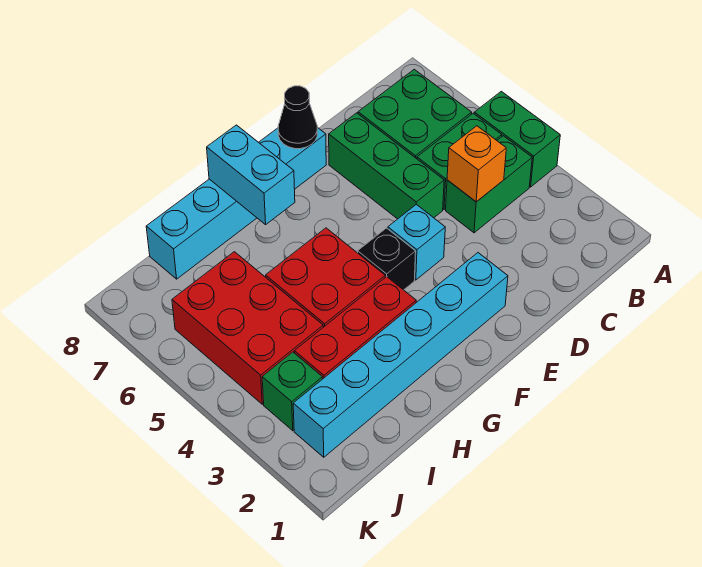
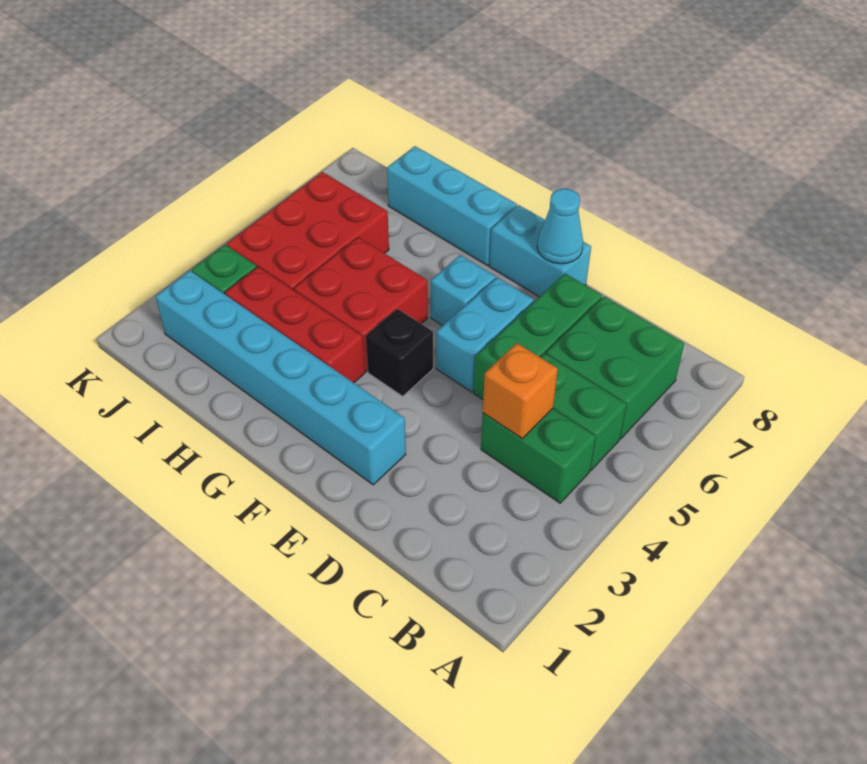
green brick A4:A5 level 1 -> none
cyan brick E4 level 1 -> cyan brick F6 level 1
black cone E8 level 2 -> cyan cone E8 level 2
cyan brick G7:G8 level 2 -> cyan brick E5:E6 level 1

